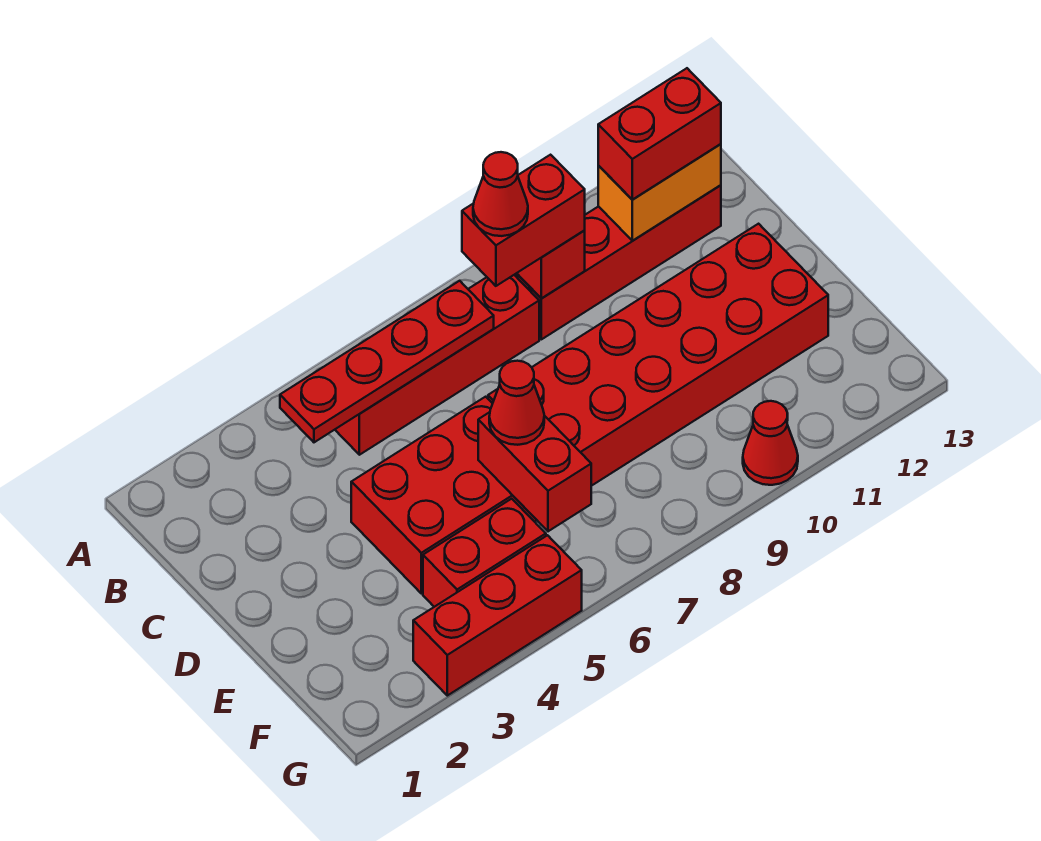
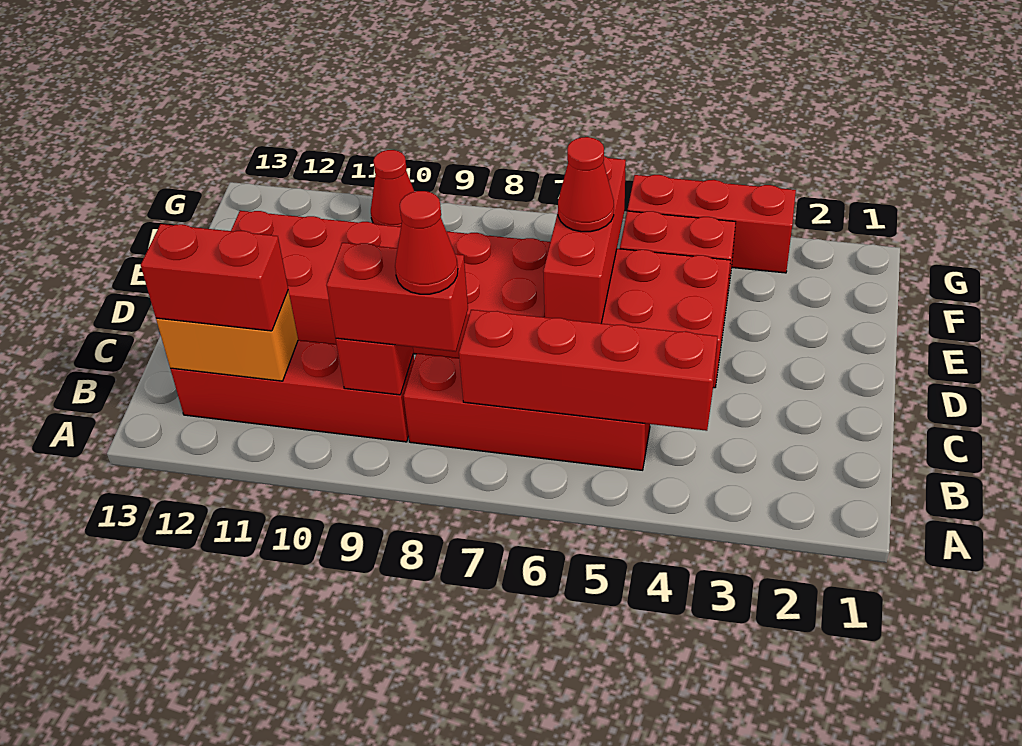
red plate B4:B7 level 2 -> red brick B4:B7 level 2
red brick E6:F6 level 2 -> red brick D6:F6 level 2

